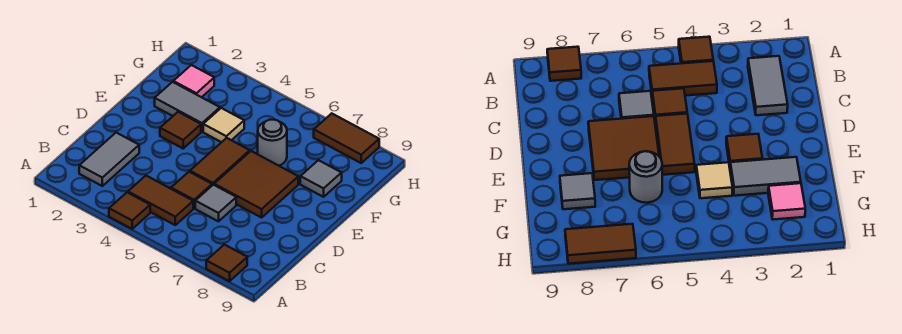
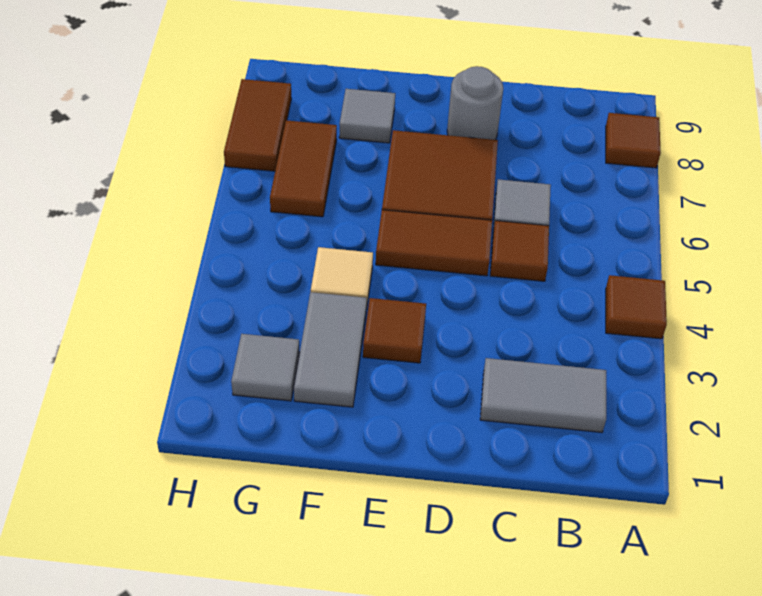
brown tile B4:B5 level 1 -> brown tile G6:G7 level 1
grey round brick F6 level 1 -> grey round brick D8 level 1
pink tile G2 level 1 -> grey tile G2 level 1

